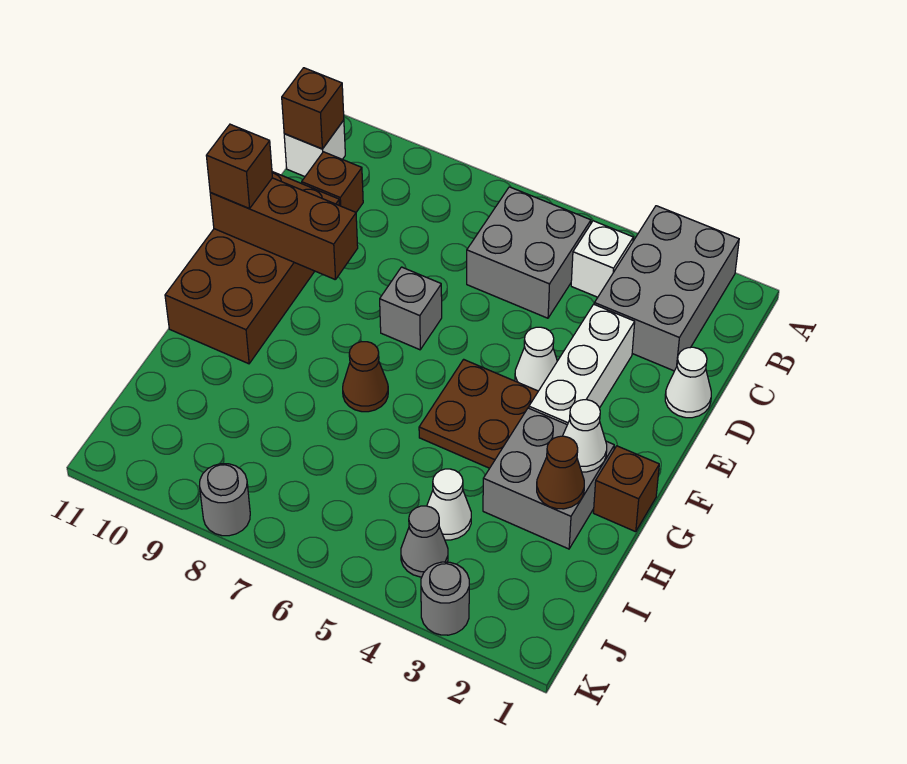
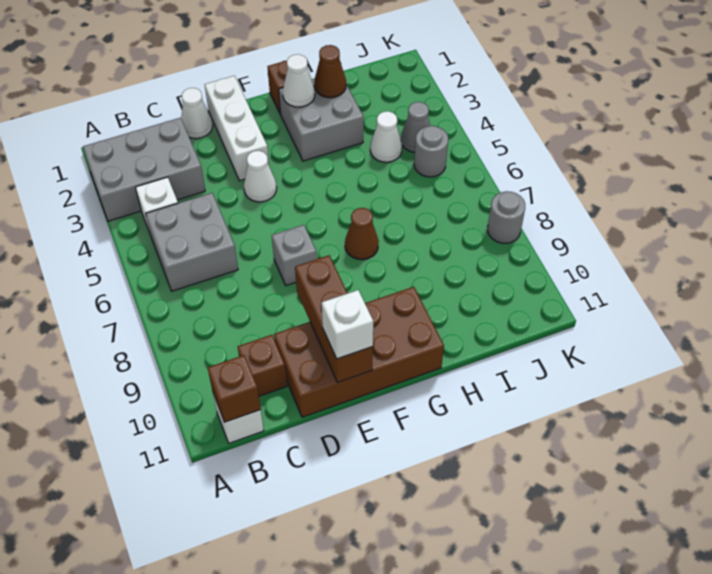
white brick D3:F3 level 1 -> white brick E1:E3 level 1
brown brick E11 level 3 -> white brick E11 level 3
brown plate F4:G5 level 1 -> none
grey round brick K3 level 1 -> grey round brick J5 level 1

